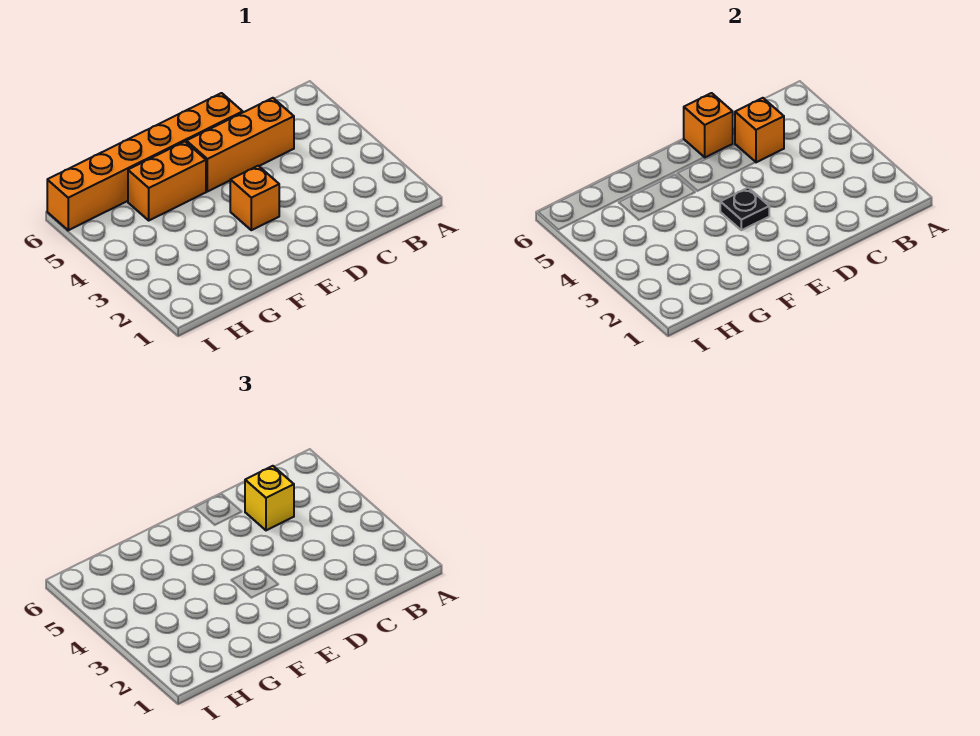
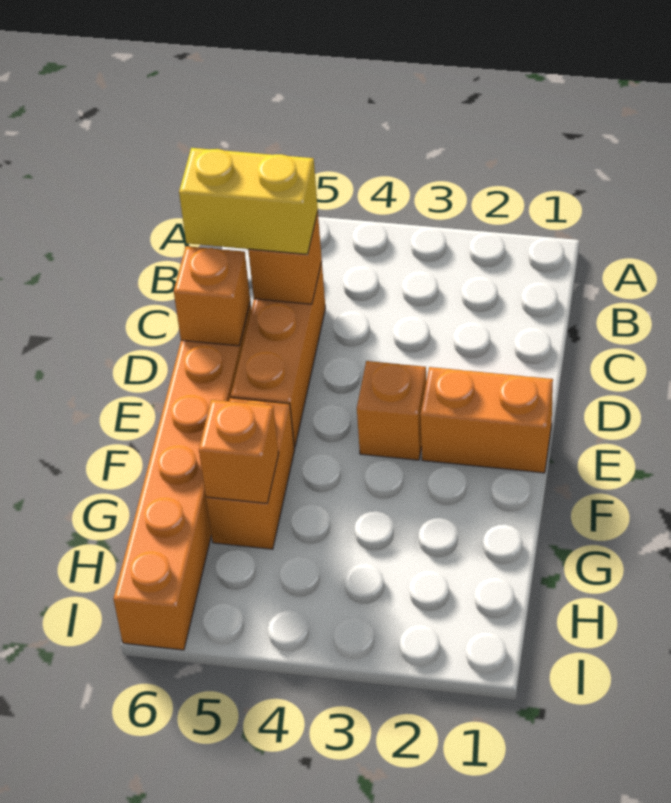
yellow brick C5 level 3 -> yellow brick C5:C6 level 3
none -> orange brick E1:E2 level 1
black plate E3 level 2 -> none
none -> orange brick G5 level 2

